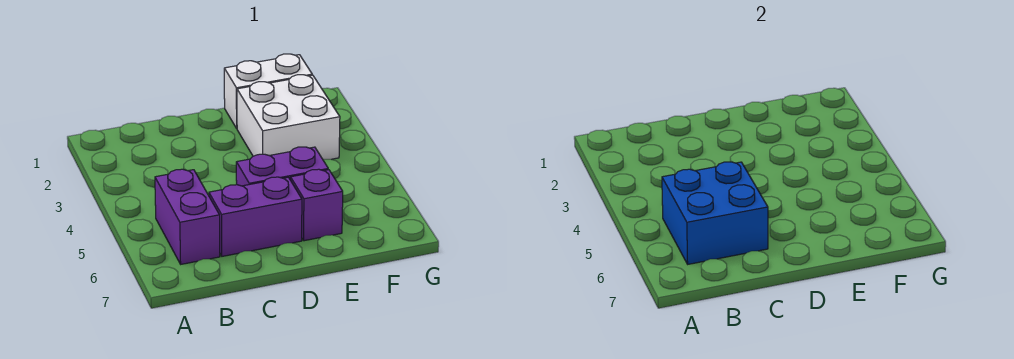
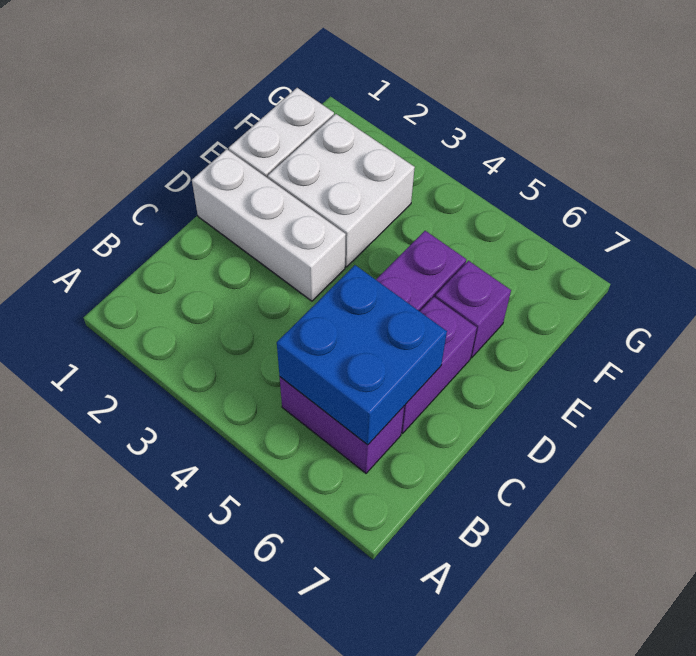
none -> white brick D1:D3 level 1

